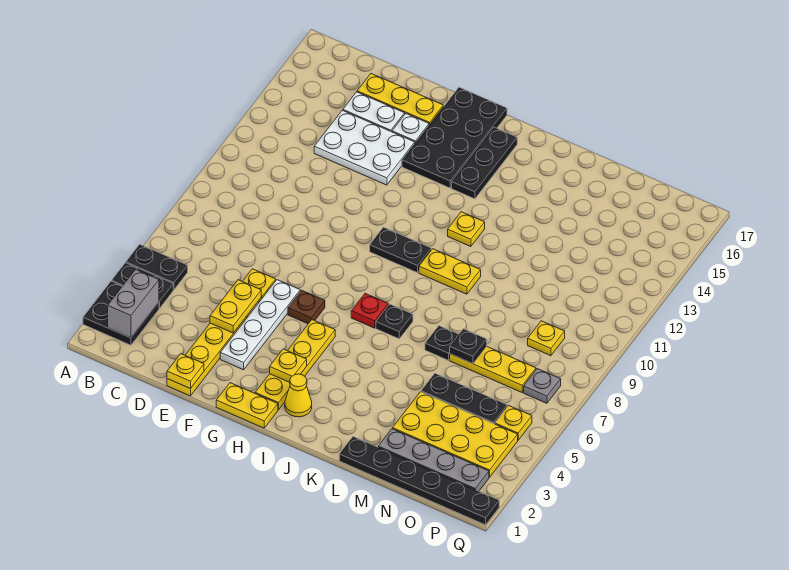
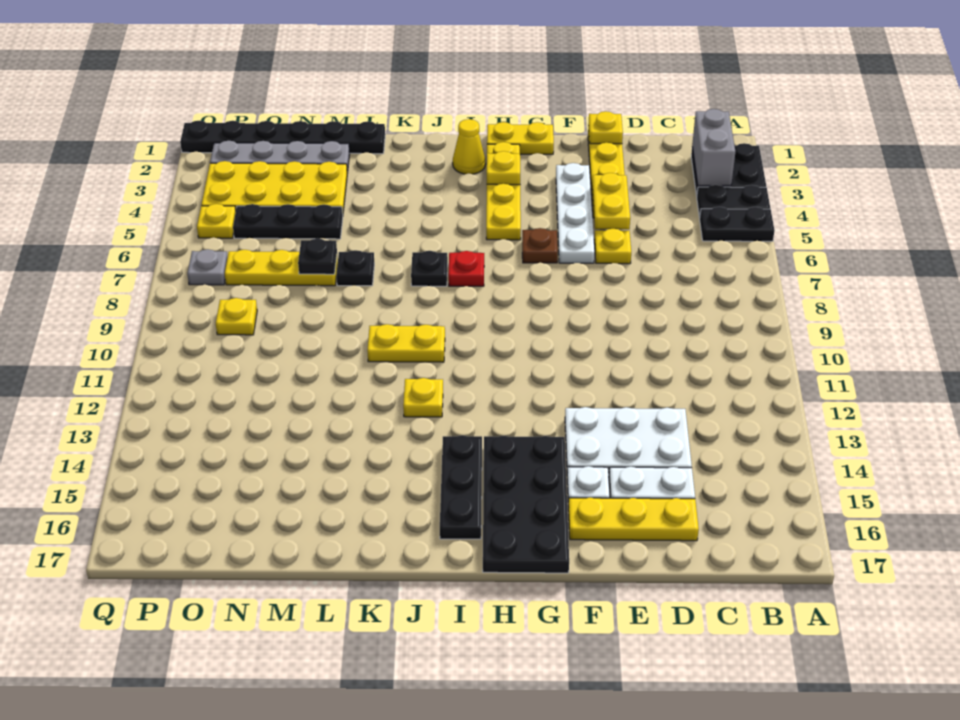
black plate H10:I10 level 1 -> none

